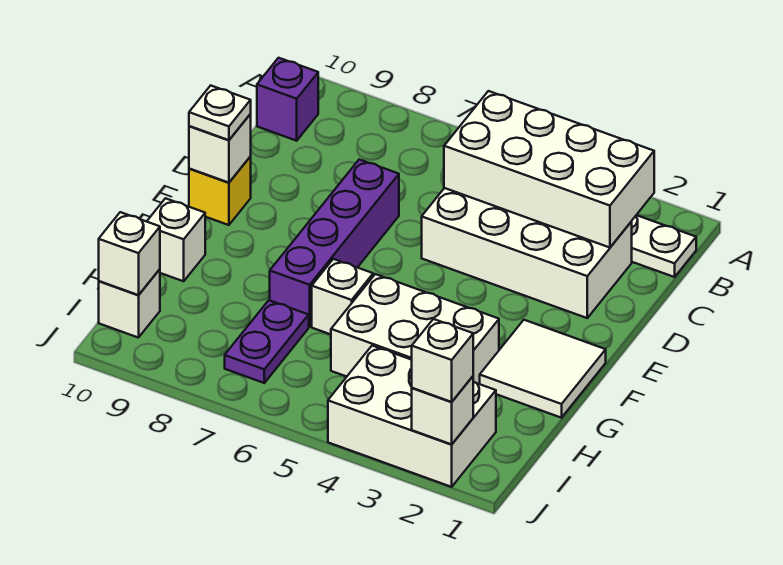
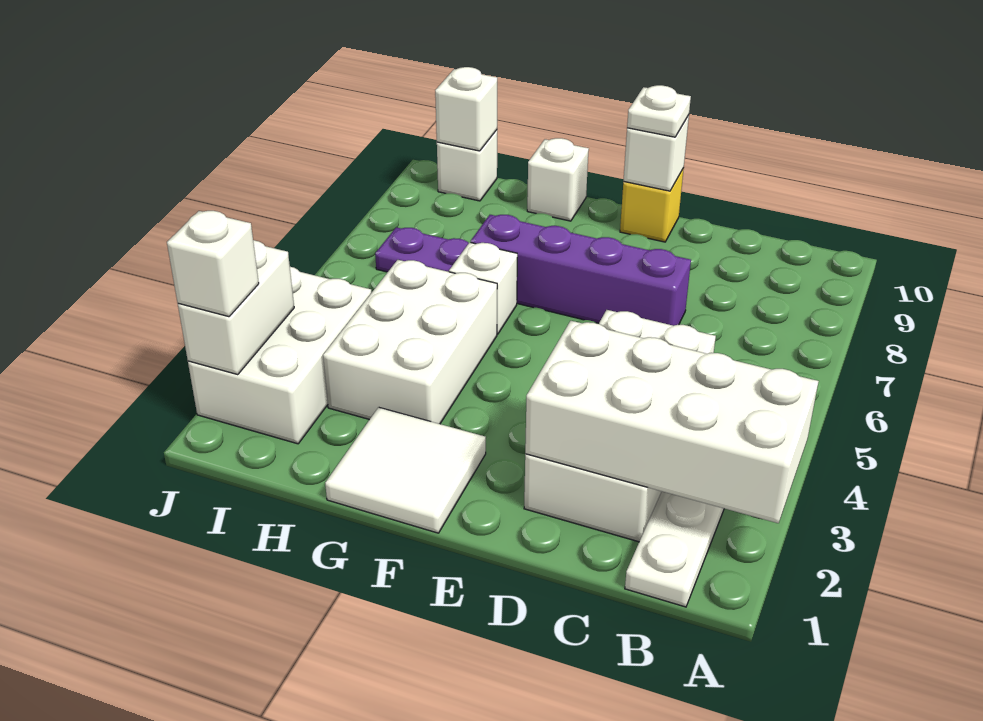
white brick B2:C5 level 2 -> white brick A2:D3 level 2
purple brick B10 level 1 -> none
white brick J2 level 2 -> white brick J2:J3 level 2

